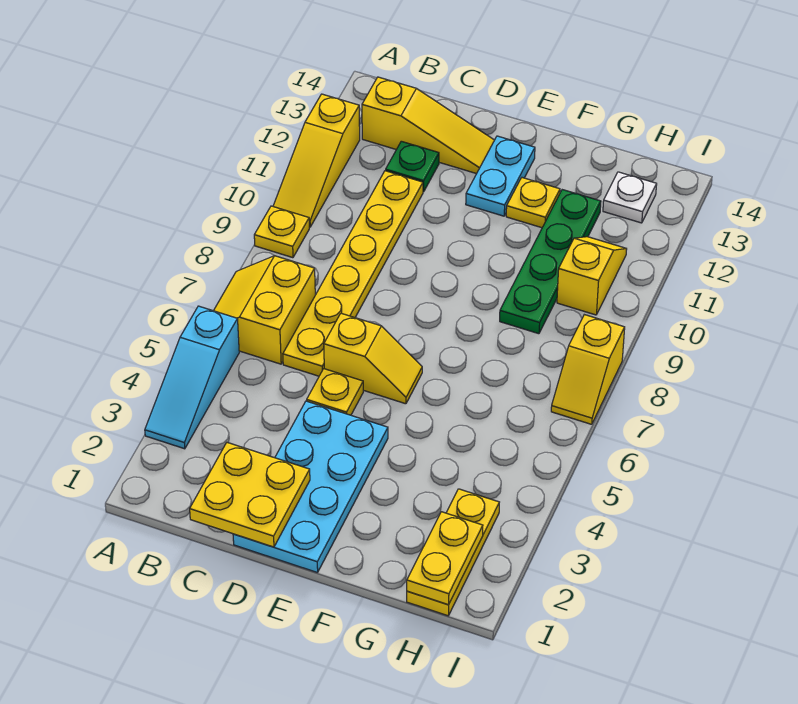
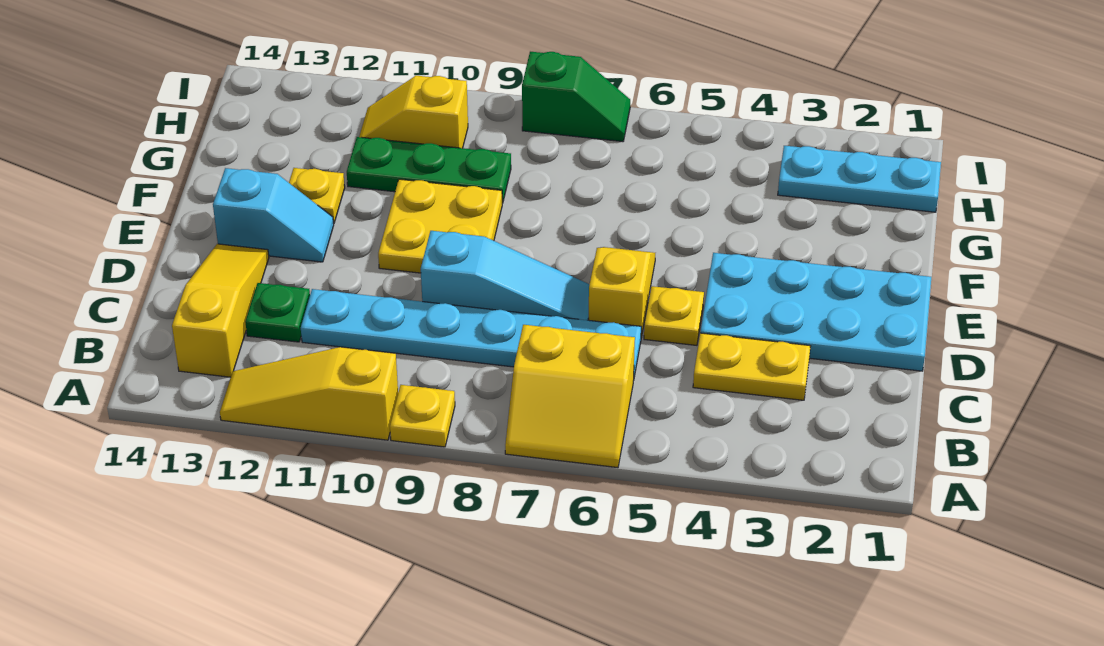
cyan slope A3:A5 level 1 top 5 -> cyan slope D7:D9 level 1 top 9
yellow slope A10:A12 level 1 top 12 -> yellow slope A10:A12 level 1 top 10
yellow plate C1:D2 level 2 -> yellow plate E9:F10 level 1
yellow plate C6:C11 level 1 -> cyan plate C6:C11 level 1
cyan plate E12:E13 level 1 -> cyan slope E12:E13 level 1 top 13
green plate G9:G12 level 1 -> green plate G9:G11 level 1
yellow plate H1:H3 level 1 -> cyan plate H1:H3 level 1
yellow plate H1:H2 level 2 -> yellow plate C3:C4 level 1
white plate H13 level 1 -> none
yellow slope I7:I8 level 1 top 8 -> green slope I7:I8 level 1 top 8

